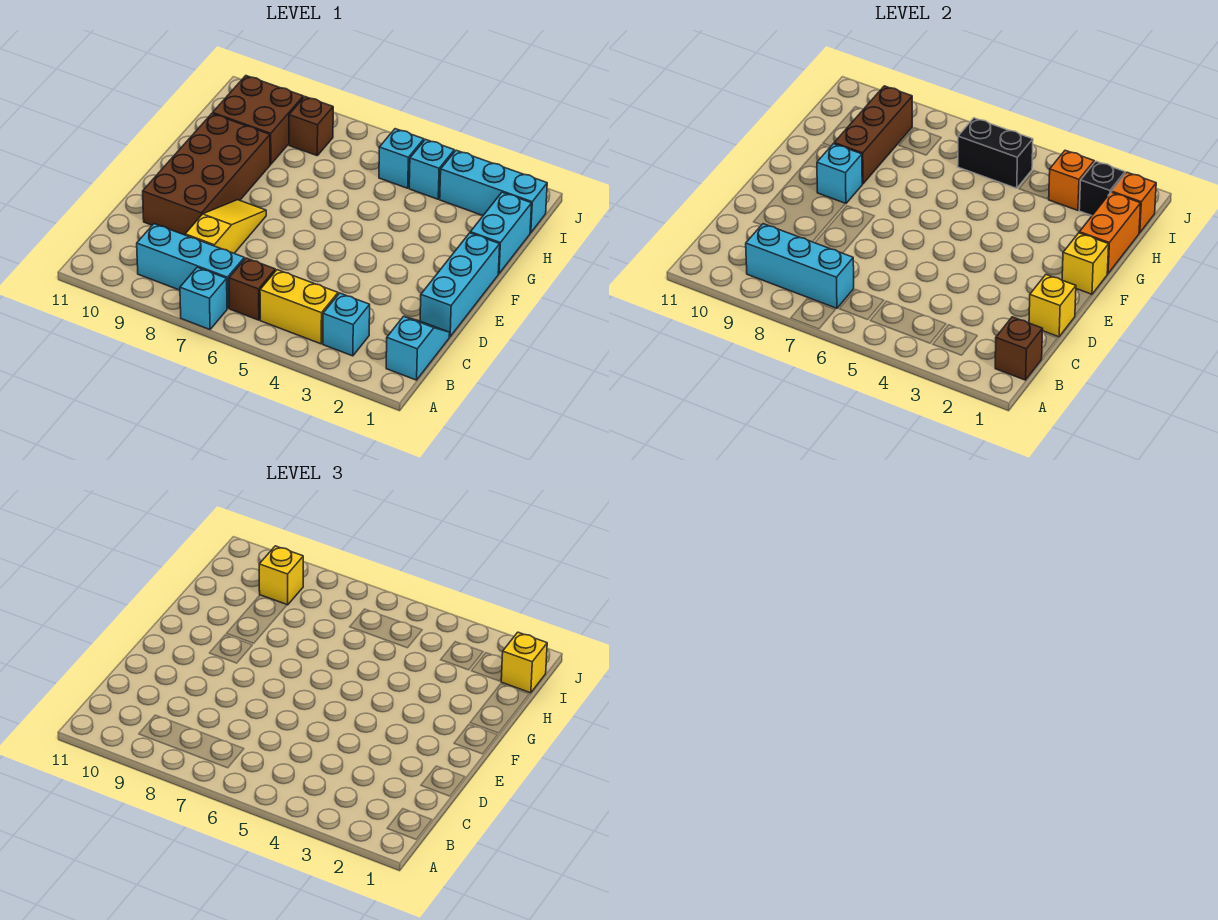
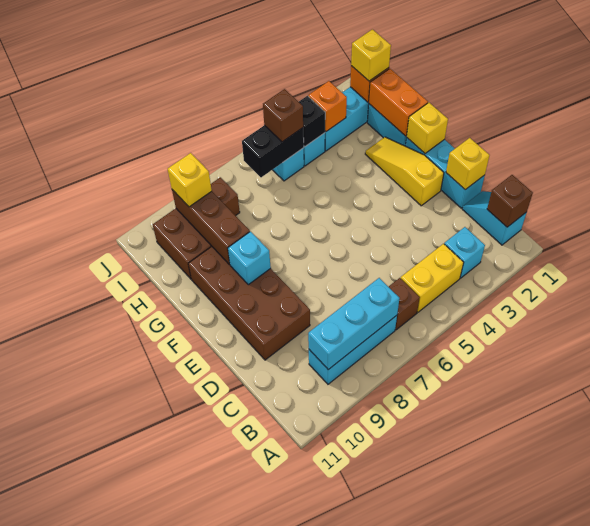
cyan brick A7 level 1 -> none
yellow slope C8:E8 level 1 top C -> yellow slope E2:G2 level 1 top E
black brick I2 level 2 -> black brick I4 level 2
none -> brown brick I5 level 3

